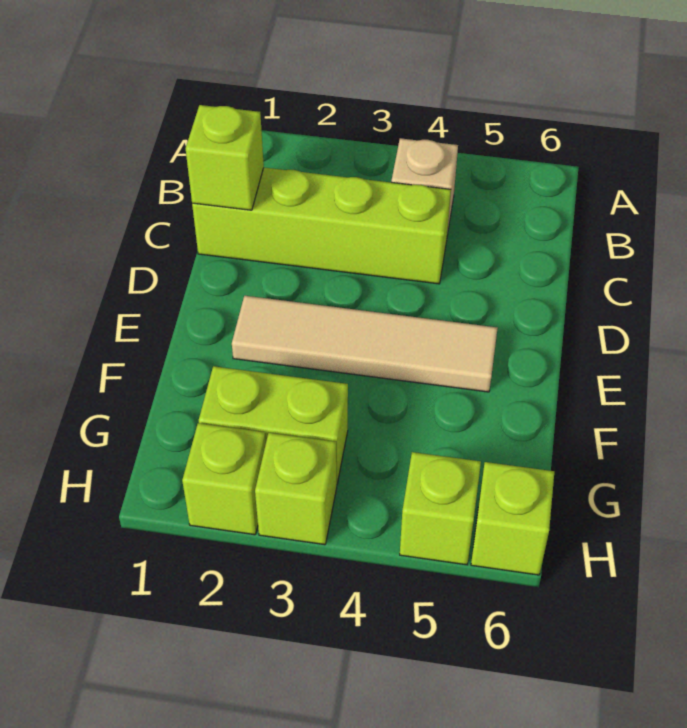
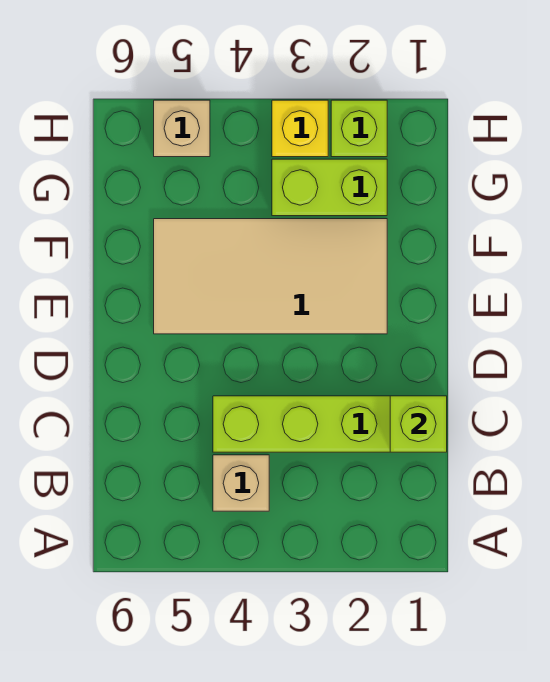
tan tile E2:E5 level 1 -> tan tile E2:F5 level 1
lime brick H3 level 1 -> yellow brick H3 level 1
lime brick H5 level 1 -> tan brick H5 level 1
lime brick H6 level 1 -> none

